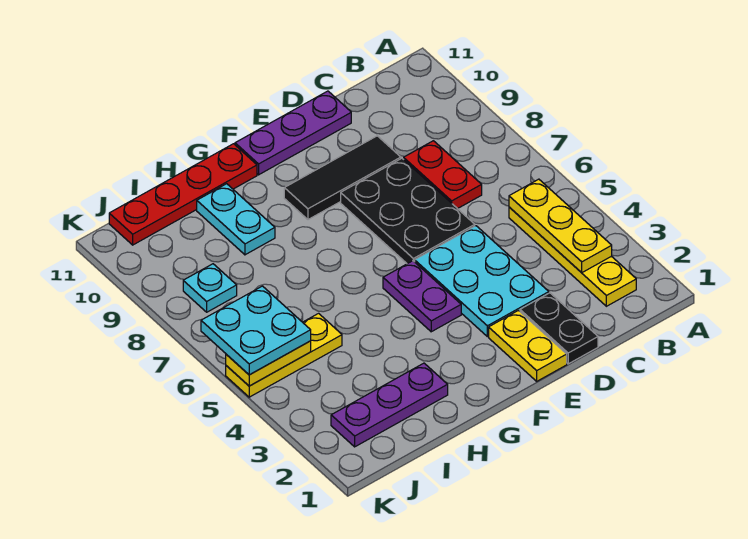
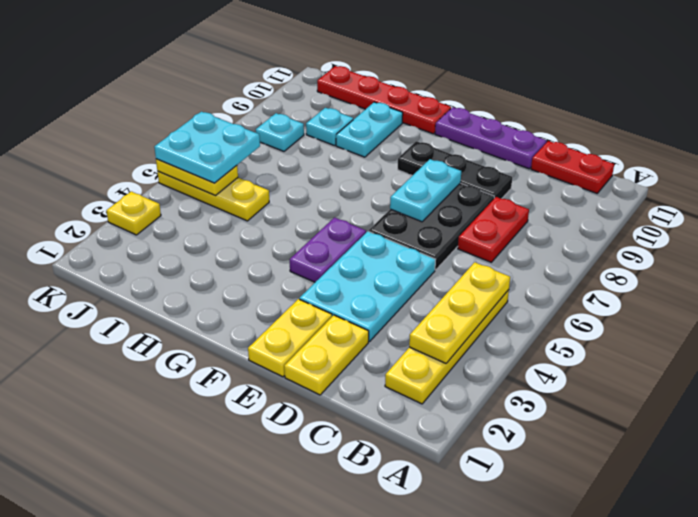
none -> red plate B11:C11 level 1
black plate D1:D2 level 1 -> yellow plate D1:D2 level 1
black tile D9:F9 level 1 -> black plate D9:F9 level 1
none -> cyan plate E7:E8 level 2
purple plate H2:J2 level 1 -> none
none -> cyan plate I9 level 1
none -> yellow plate K3 level 1

